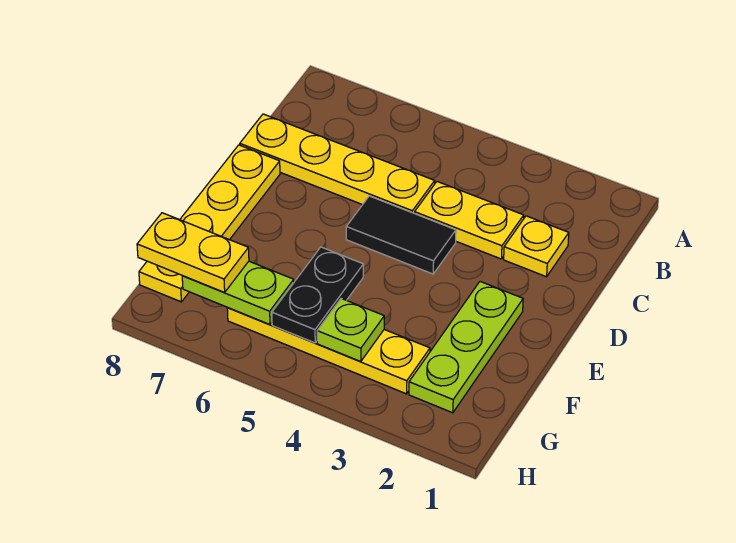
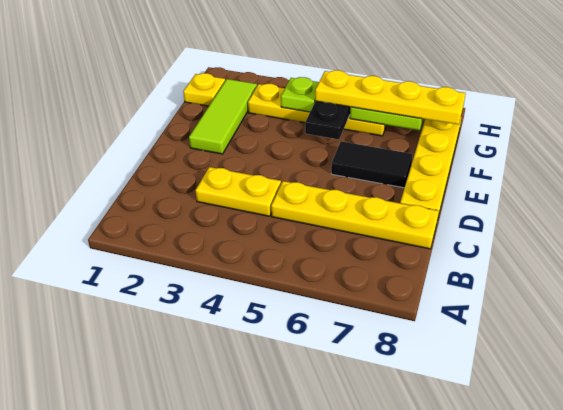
yellow plate C2 level 1 -> yellow plate G1 level 1
black tile D4:D5 level 1 -> black tile E6:E7 level 1
lime plate E2:G2 level 1 -> lime tile E2:G2 level 1
yellow plate G7:G8 level 3 -> yellow plate G5:G8 level 3

